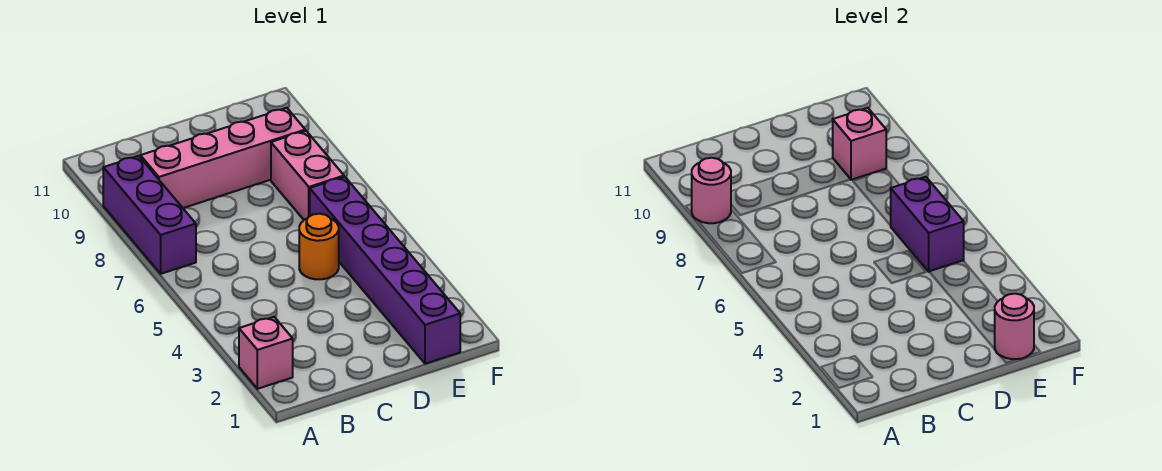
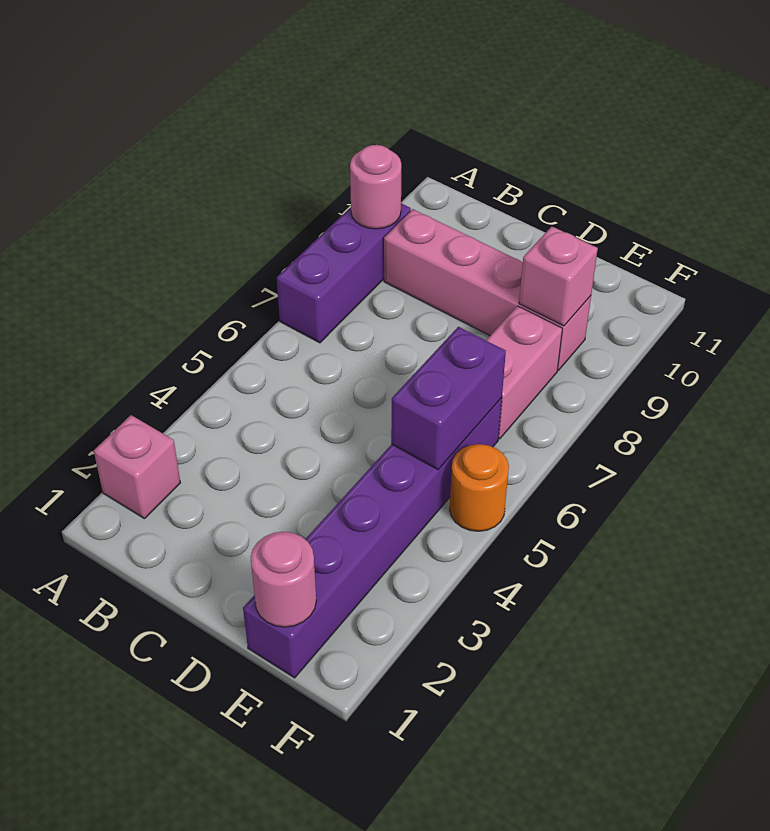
orange round brick D5 level 1 -> orange round brick F5 level 1

